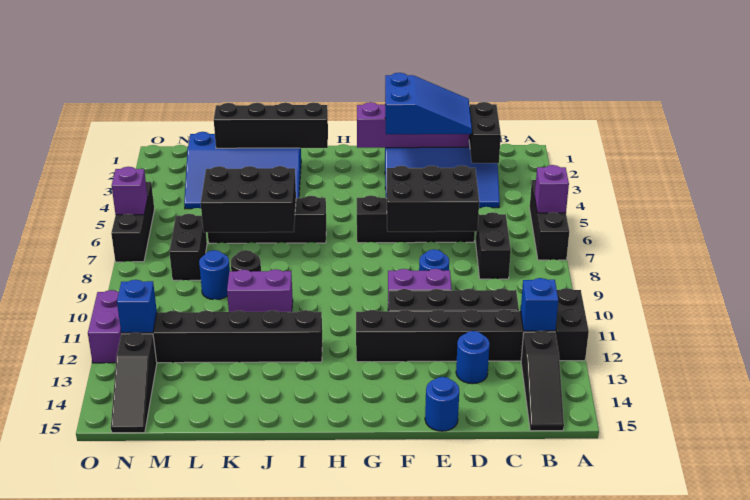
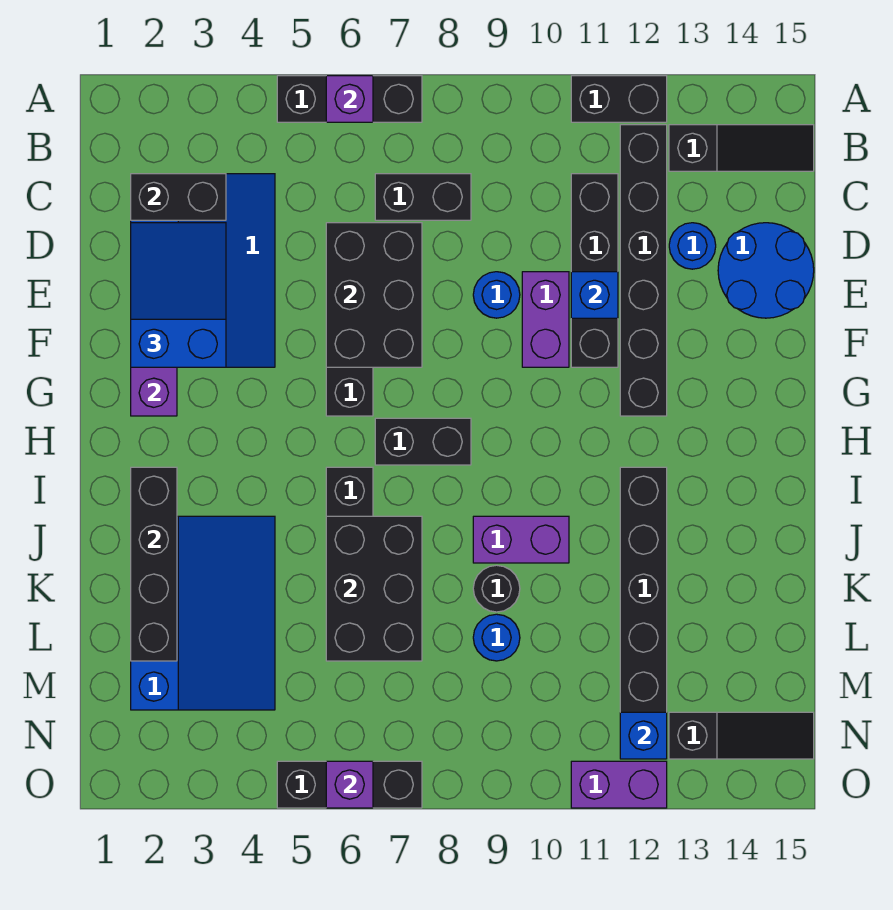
blue brick B12 level 2 -> blue brick E11 level 2
blue round brick E15 level 1 -> blue round brick D14:E15 level 1
purple brick J10:K10 level 1 -> purple brick J9:J10 level 1
black brick M7:M8 level 1 -> black brick H7:H8 level 1

